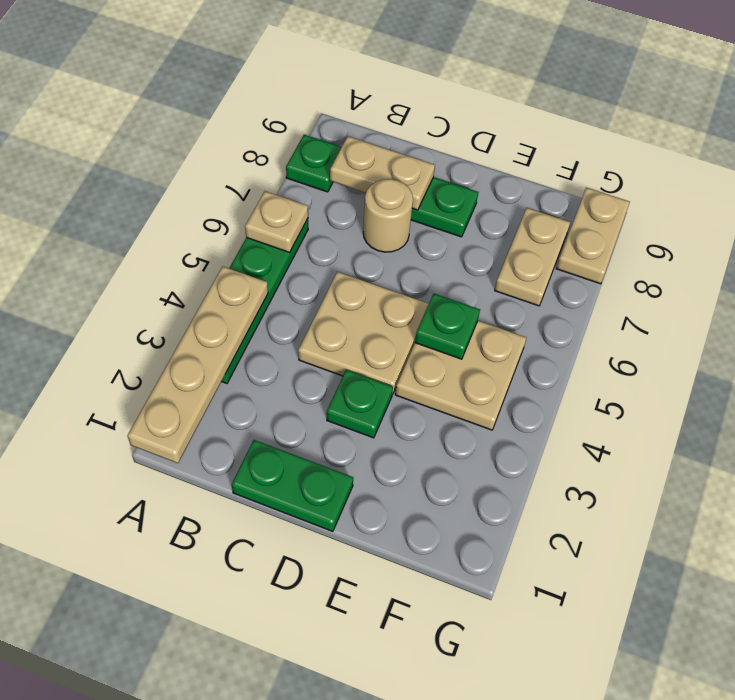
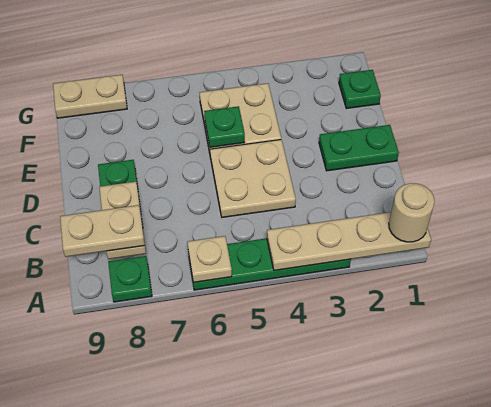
green plate C1:D1 level 1 -> green plate D1:D2 level 1
tan round brick C7 level 1 -> tan round brick A1 level 3
green plate D3 level 1 -> green plate F1 level 1
tan plate F7:F8 level 1 -> tan plate B8:B9 level 3

